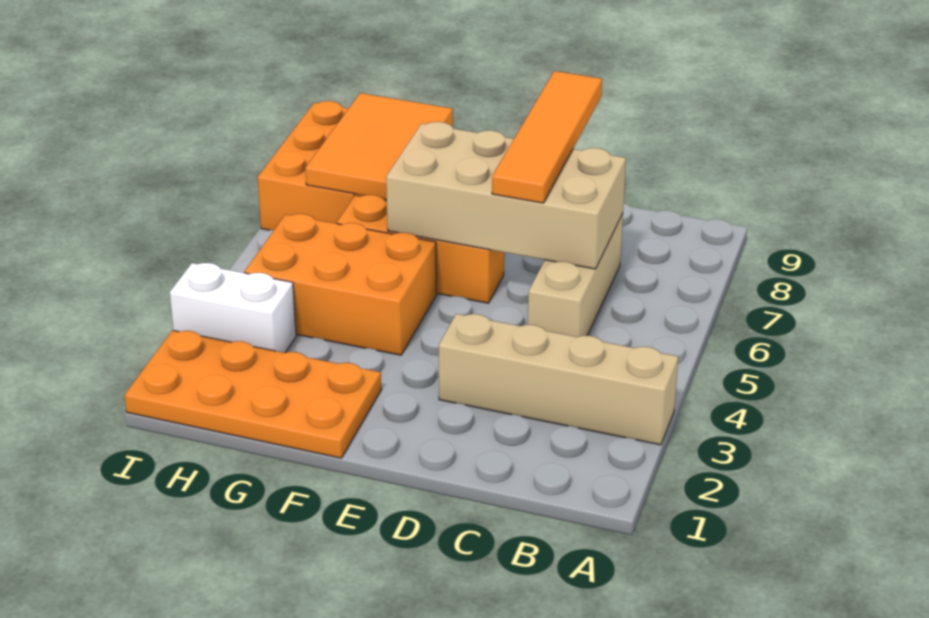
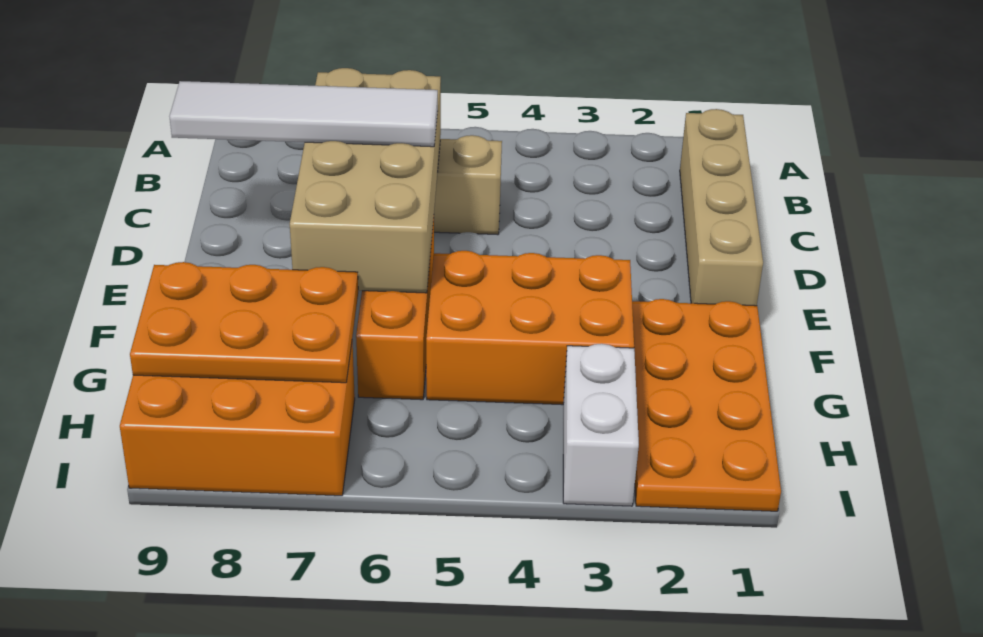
tan brick A3:D3 level 1 -> tan brick B1:E1 level 1
orange tile D6:D9 level 3 -> white tile D6:D9 level 3
orange brick F4:H5 level 1 -> orange brick F3:G5 level 1
orange tile G7:H9 level 2 -> orange plate G7:H9 level 2

